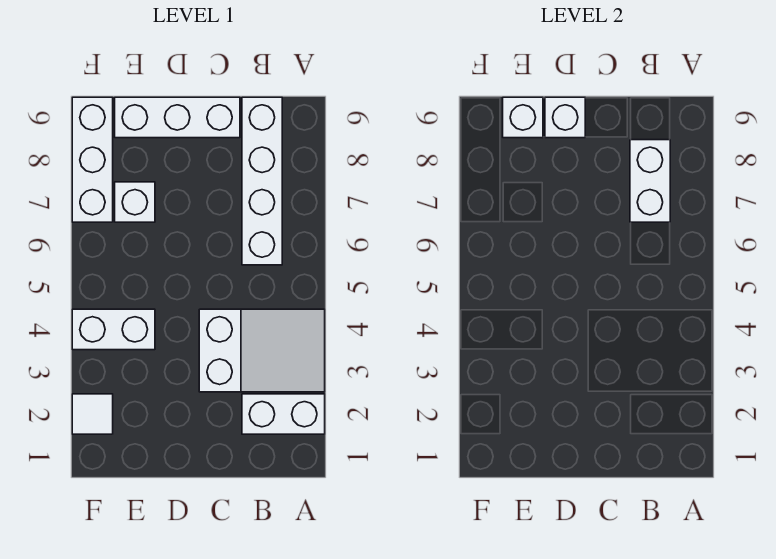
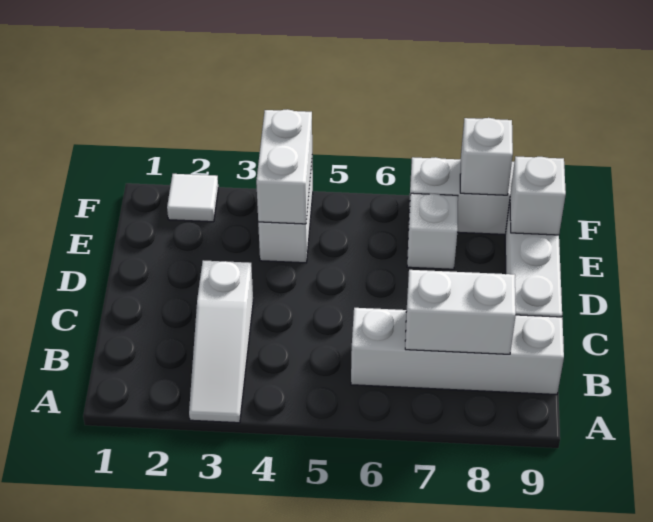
white brick A2:B2 level 1 -> white brick E4:F4 level 2
white slope A3:C4 level 1 top C -> white slope A3:C3 level 1 top C
white brick D9 level 2 -> white brick F8 level 2

